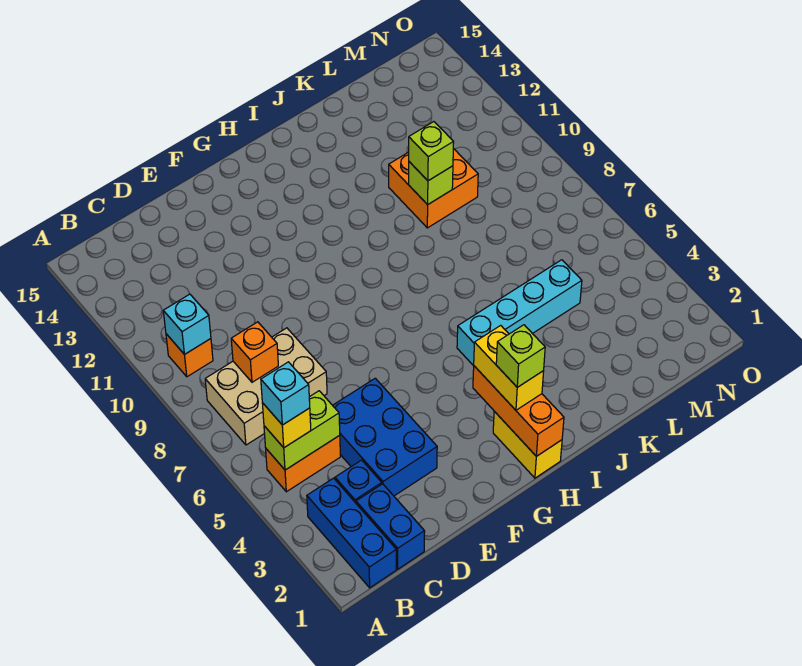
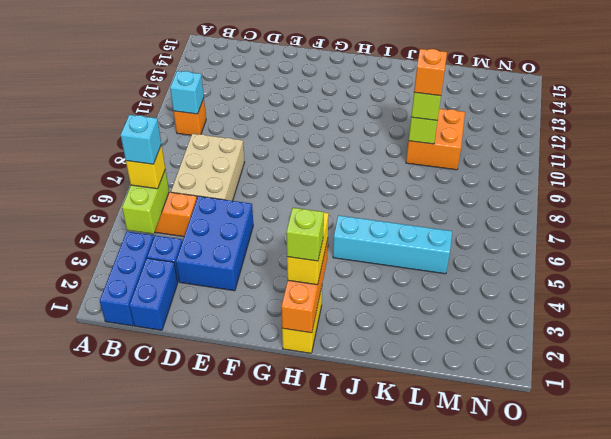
lime brick B5:C5 level 2 -> lime brick B4:B5 level 2
tan brick B7:D8 level 1 -> tan brick C6:D8 level 1
orange brick C8 level 2 -> orange brick K10 level 4

